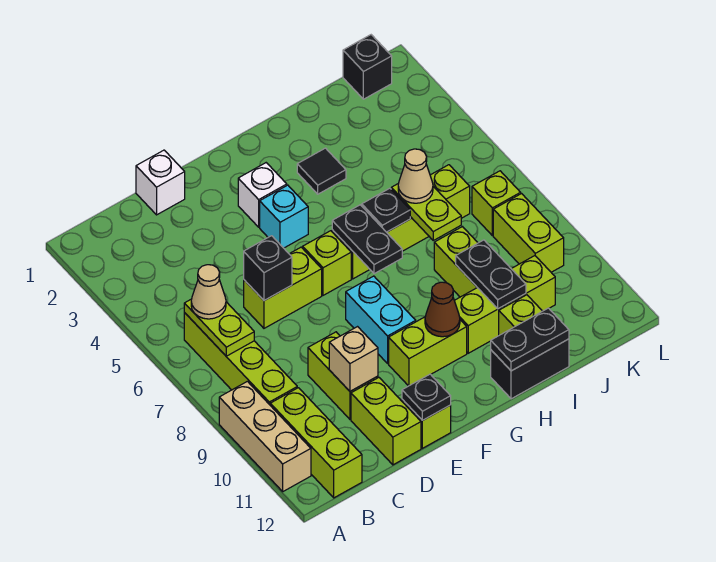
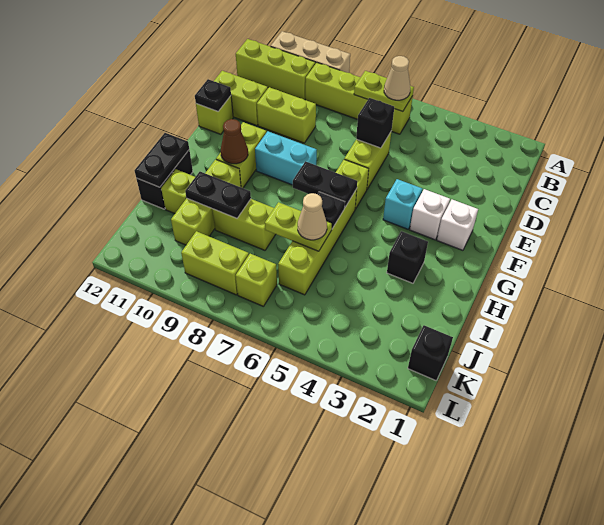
white brick D1 level 1 -> white brick F2 level 1
tan brick D10 level 2 -> none
black tile H3 level 1 -> black brick H3 level 1

